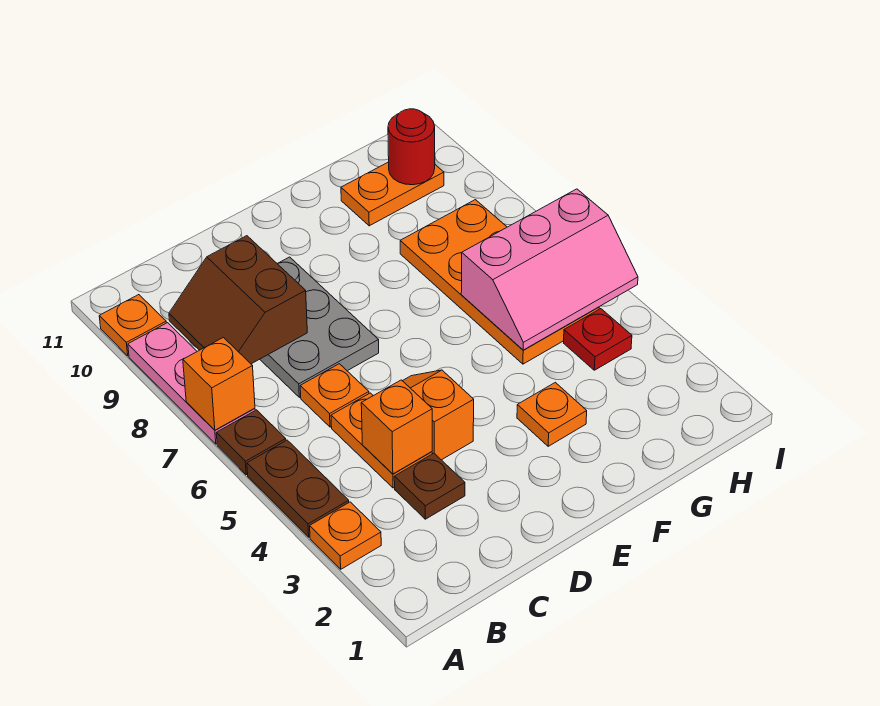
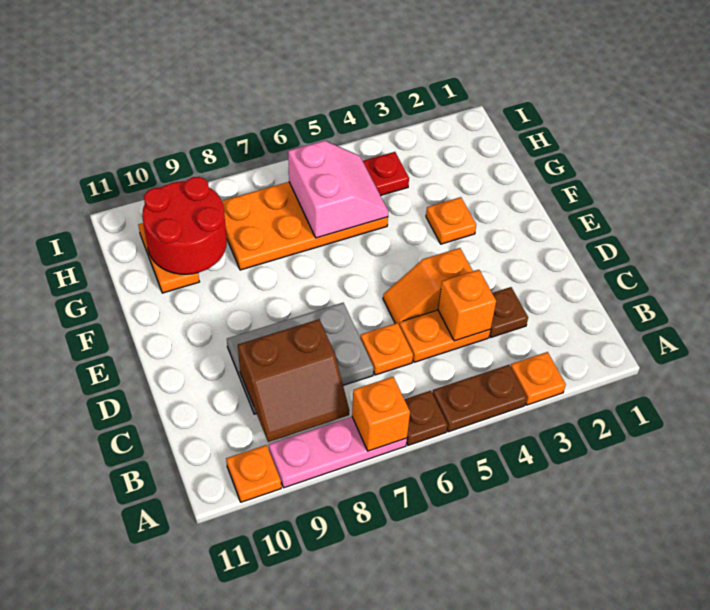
pink slope G5:I6 level 2 top 6 -> pink slope G5:H6 level 2 top 6
red round brick H10 level 2 -> red round brick G9:H10 level 2

